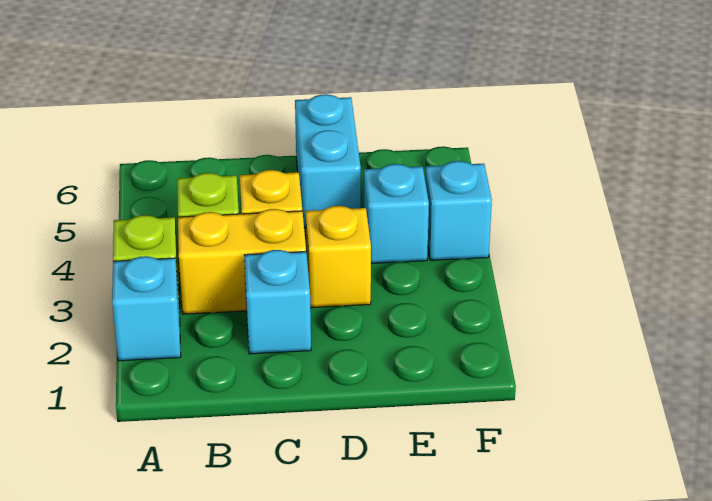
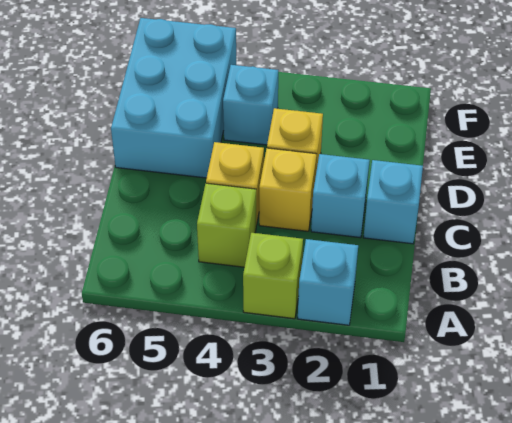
yellow brick B3:C3 level 1 -> yellow brick C3 level 1
cyan brick D5:D6 level 1 -> cyan brick D5:F6 level 1
cyan brick F4 level 1 -> cyan brick C1 level 1

